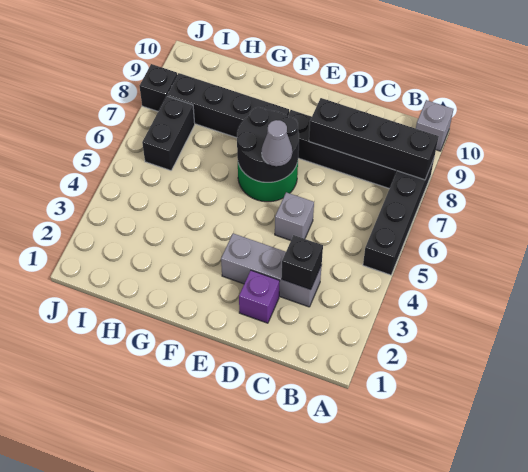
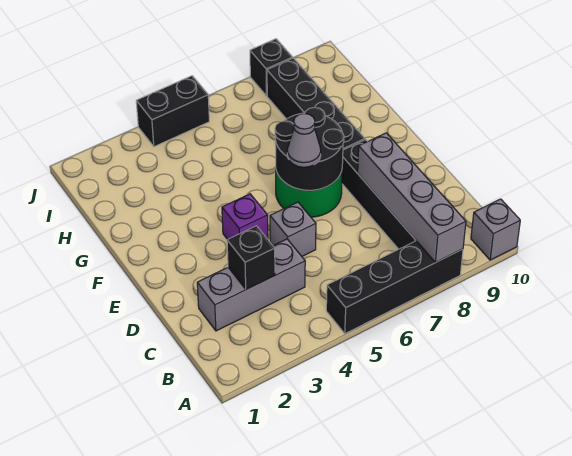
black brick A8:D8 level 2 -> grey brick A8:D8 level 2
grey brick C3:E3 level 1 -> grey brick C2:C4 level 1
purple brick D2 level 1 -> purple brick E4 level 1
black brick I6:I7 level 1 -> black brick J4:J5 level 1

